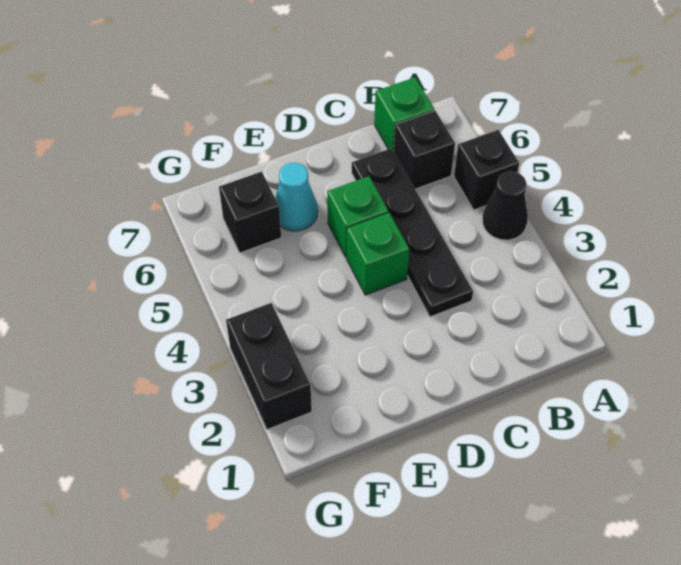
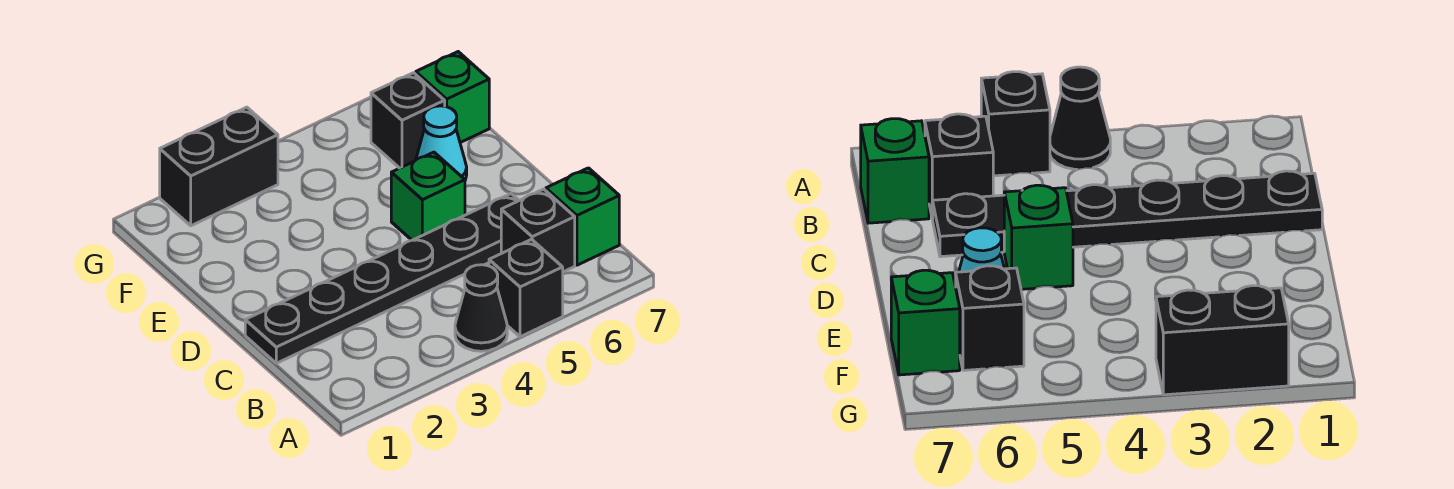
black plate C3:C6 level 1 -> black plate C1:C6 level 1
green brick D4 level 1 -> green brick F7 level 1

